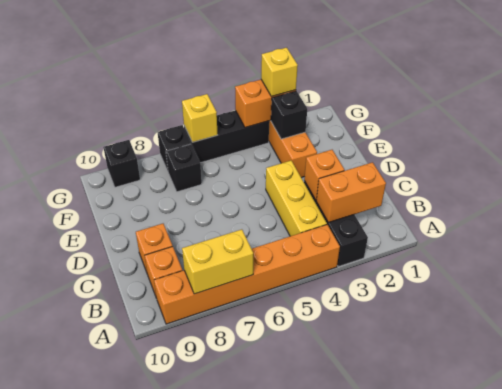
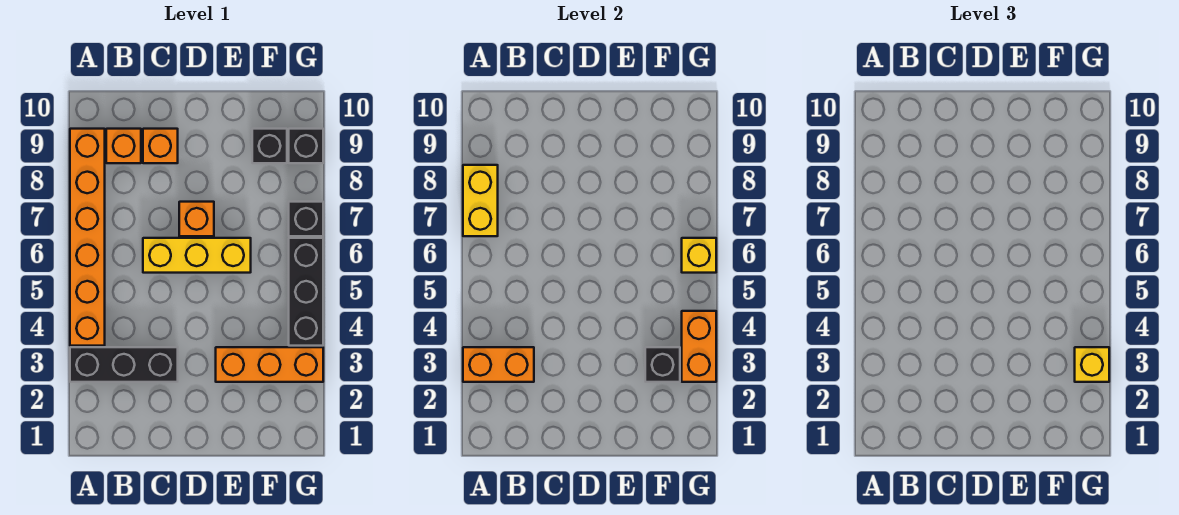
orange brick B2:B3 level 2 -> orange brick A3:B3 level 2
yellow brick B4:D4 level 1 -> yellow brick C6:E6 level 1
orange brick C3 level 2 -> orange brick D7 level 1
black brick F7 level 1 -> black brick F9 level 1

